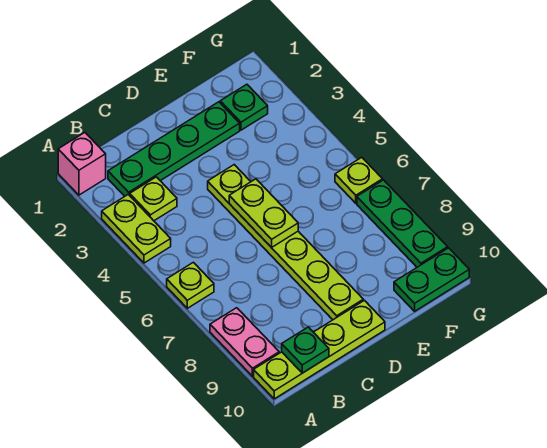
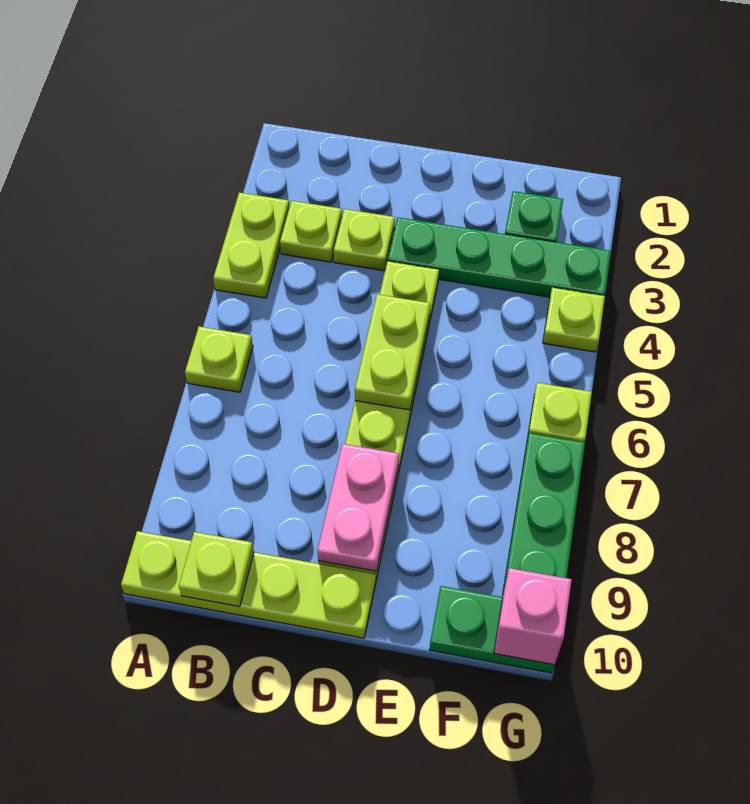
pink brick A1 level 1 -> pink brick G10 level 2
pink plate A8:A9 level 1 -> pink plate D8:D9 level 2
green plate B2:E2 level 1 -> green plate D3:G3 level 1
green plate B10 level 2 -> lime plate B10 level 2
none -> lime plate C3 level 1
none -> lime plate G4 level 1

